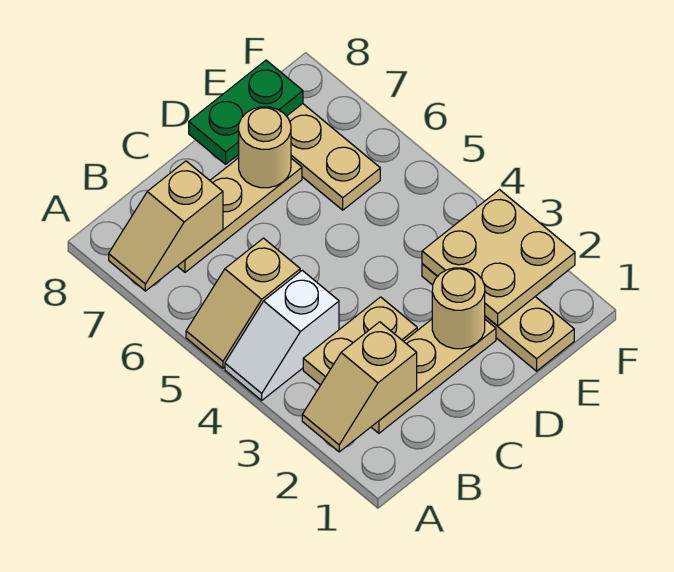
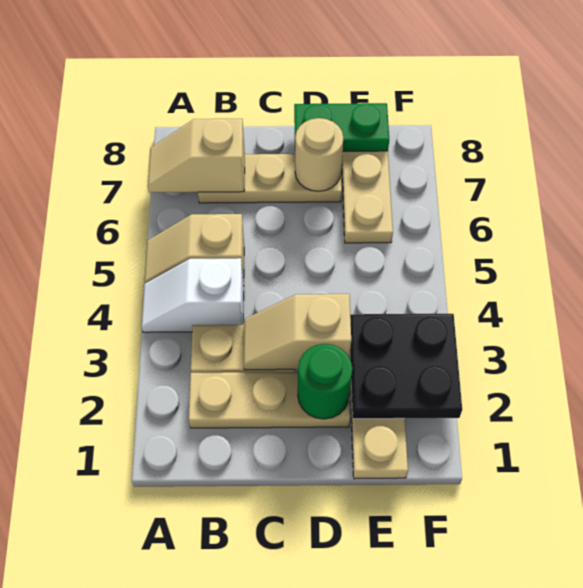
tan slope A2:B2 level 2 top B -> tan slope C3:D3 level 2 top D
tan round brick D2 level 2 -> green round brick D2 level 2
tan plate E2:F3 level 2 -> black plate E2:F3 level 2

